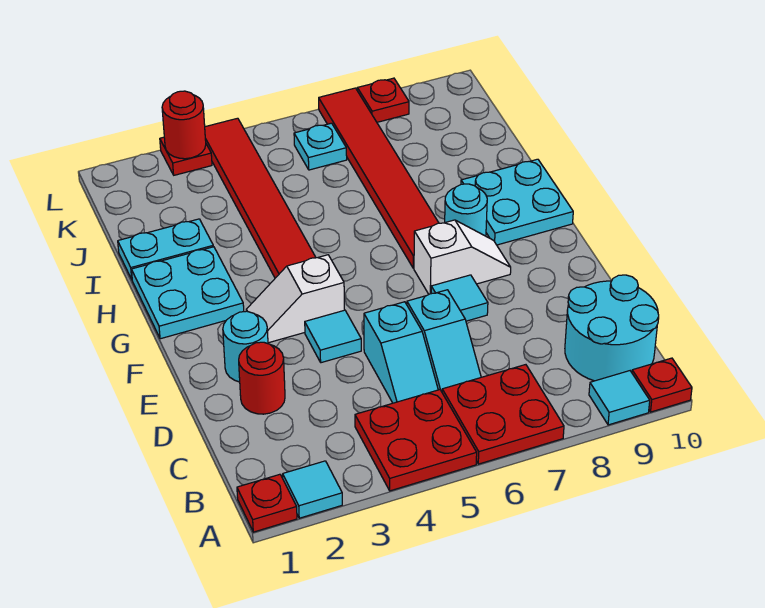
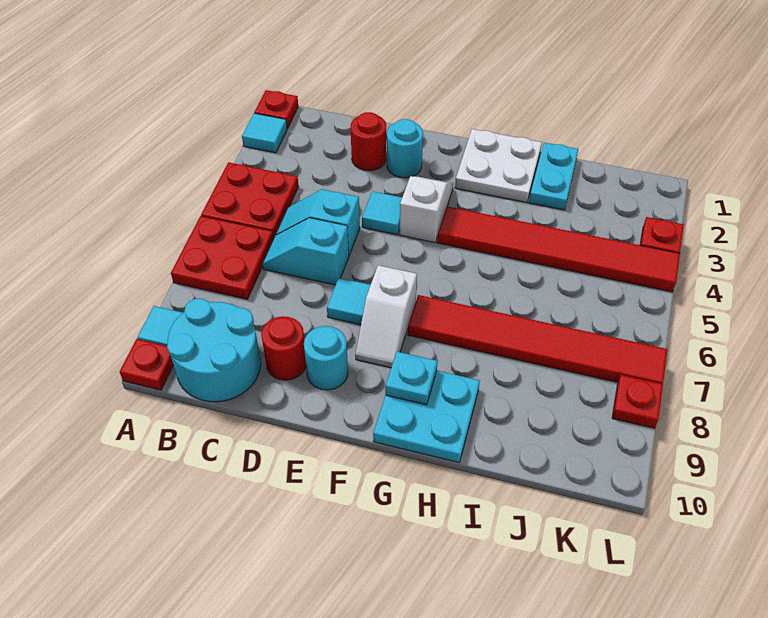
cyan plate G1:H2 level 1 -> white plate G1:H2 level 1
cyan round brick G8 level 1 -> cyan round brick E9 level 1
cyan plate K6 level 1 -> cyan plate G9 level 2
red round brick L3 level 2 -> red round brick D9 level 1

